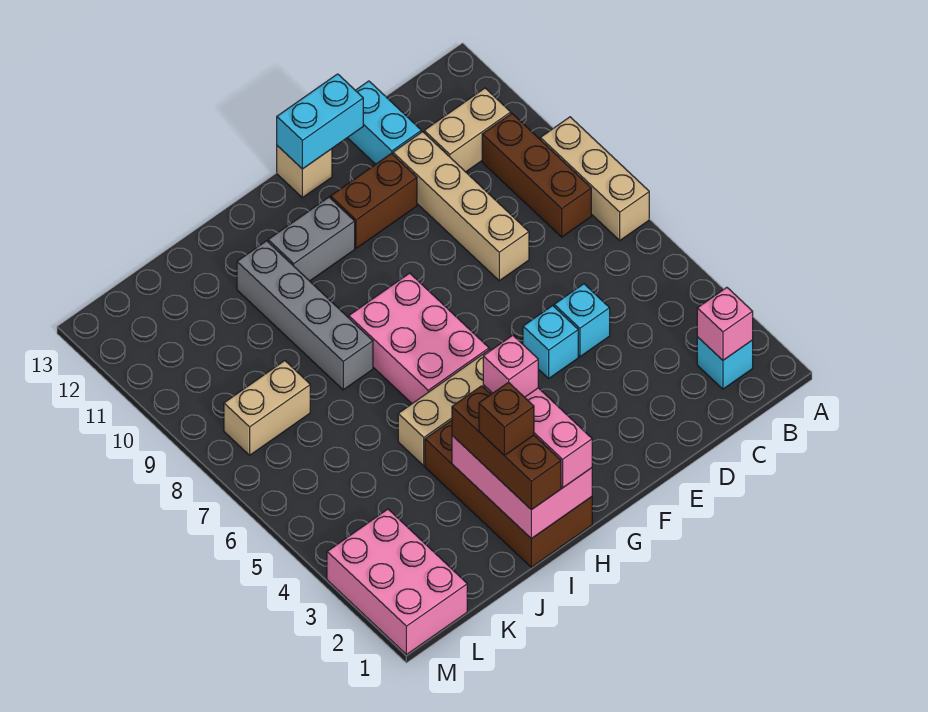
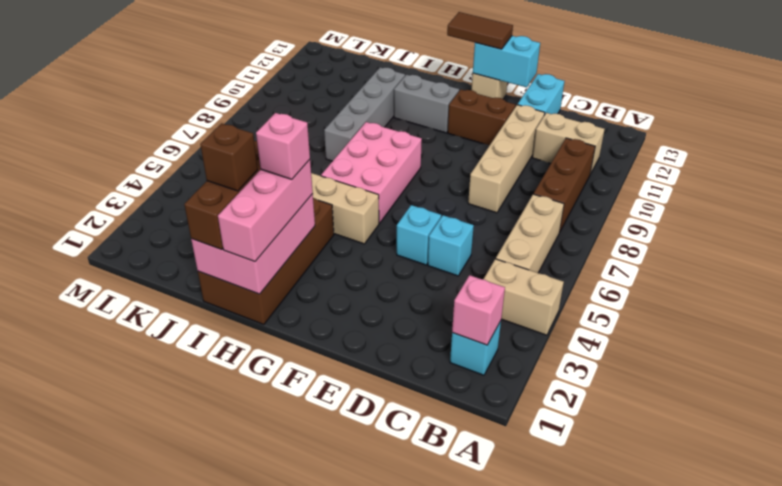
tan brick A7:A9 level 1 -> tan brick B5:B7 level 1
none -> brown tile F13:G13 level 3
tan brick K8:L8 level 1 -> tan brick A4:B4 level 1
pink brick L1:M3 level 1 -> none

